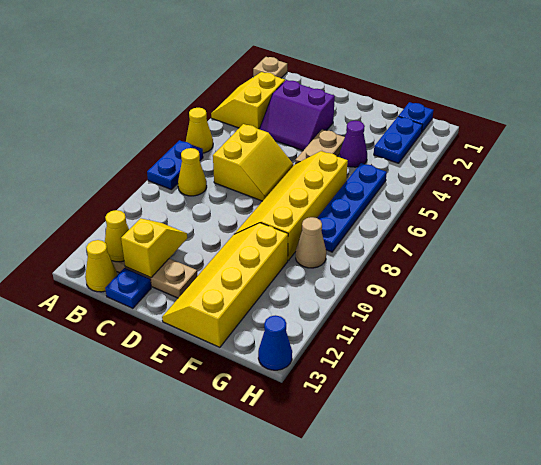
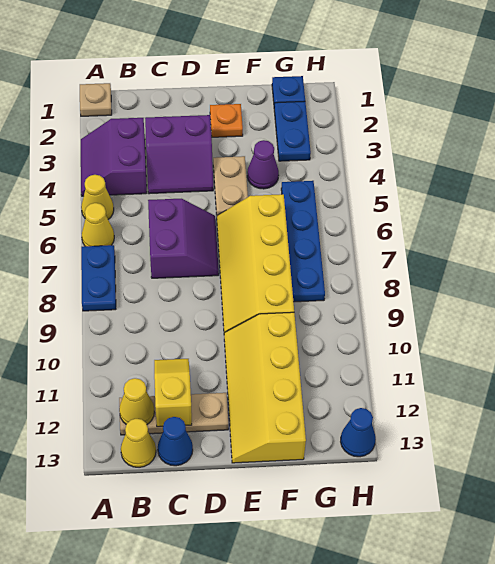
yellow slope A3:B4 level 1 top B -> purple slope A3:B4 level 1 top B
yellow cone B8 level 1 -> yellow cone A5 level 1
yellow slope C6:D7 level 1 top C -> purple slope C6:D7 level 1 top C
blue plate C13 level 1 -> blue cone C13 level 1
none -> orange plate E2 level 1
tan cone G9 level 1 -> none

